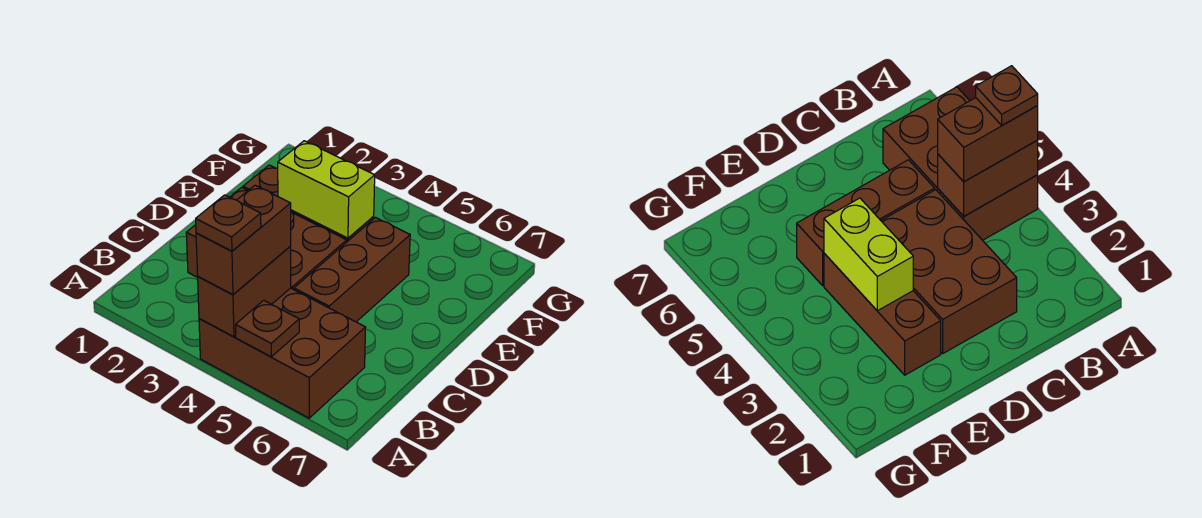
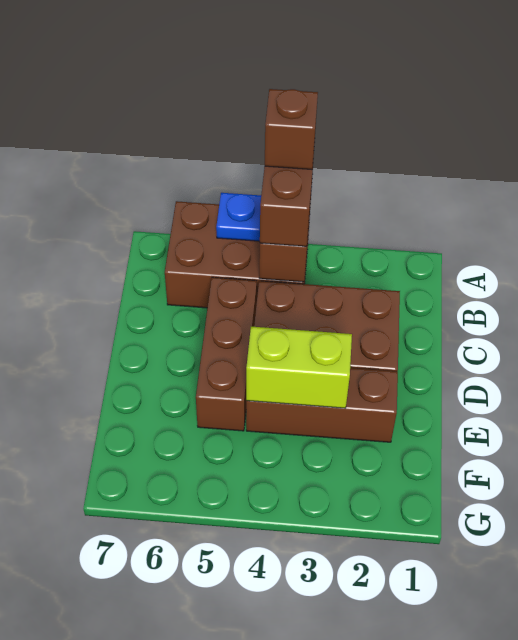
brown plate A4 level 4 -> brown brick A4 level 4
brown plate A5 level 2 -> blue plate A5 level 2

